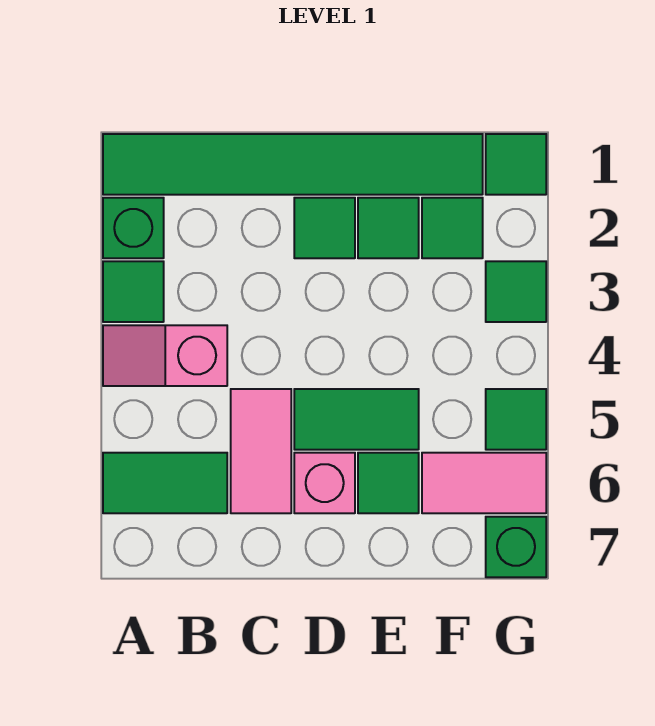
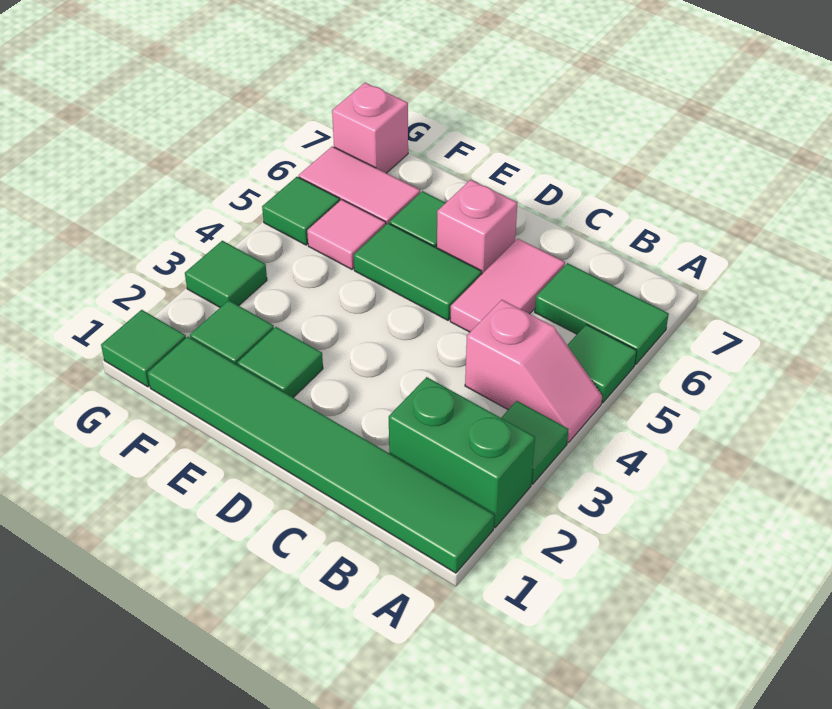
green brick A2 level 1 -> green brick A2:B2 level 1
green tile D2 level 1 -> green tile A5 level 1
none -> pink tile F5 level 1
green brick G7 level 1 -> pink brick G7 level 1

